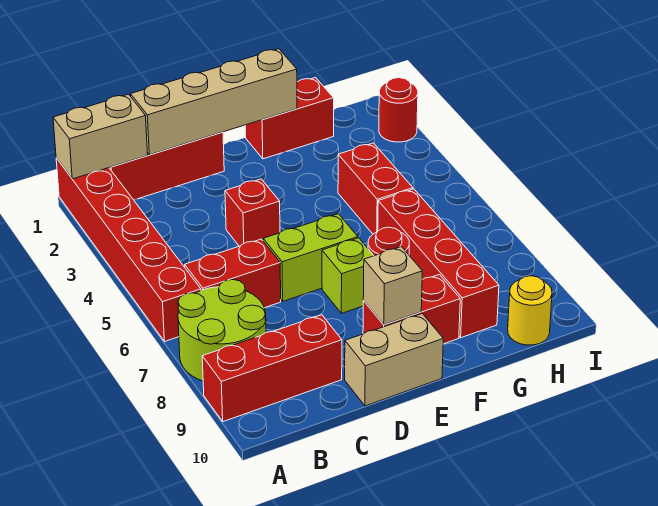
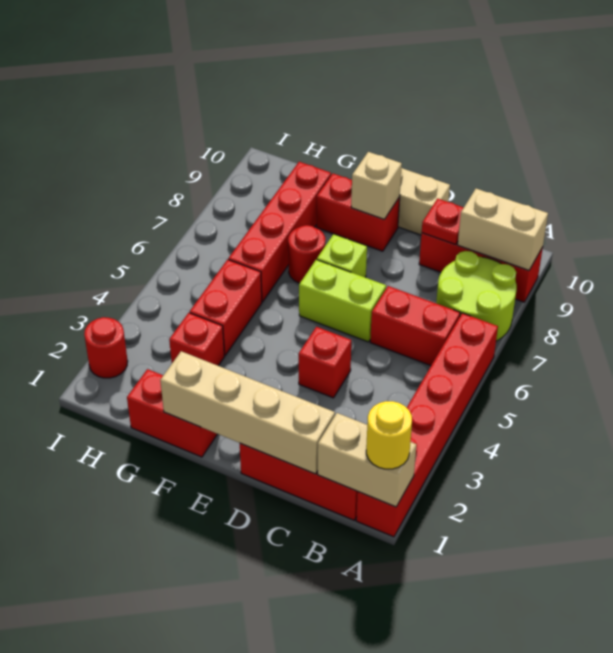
none -> tan brick A9:B9 level 2
none -> red plate C9 level 2
none -> red brick G3 level 1
yellow round brick H10 level 1 -> yellow round brick A1 level 3

